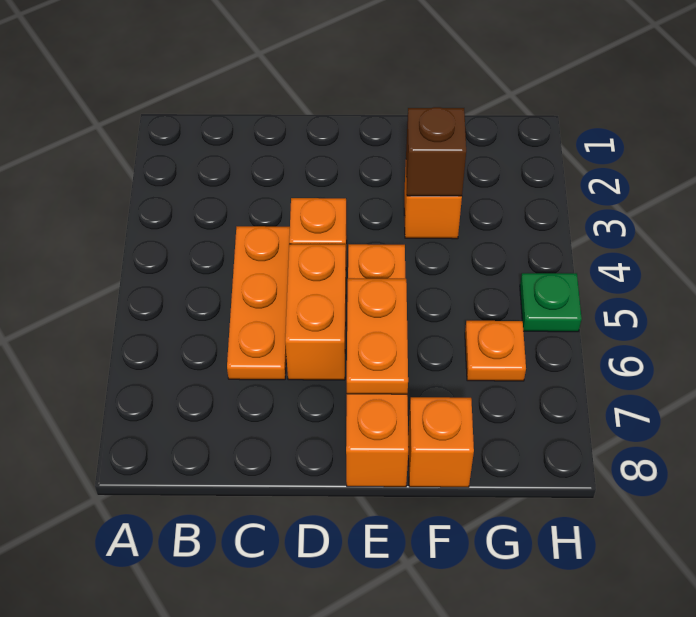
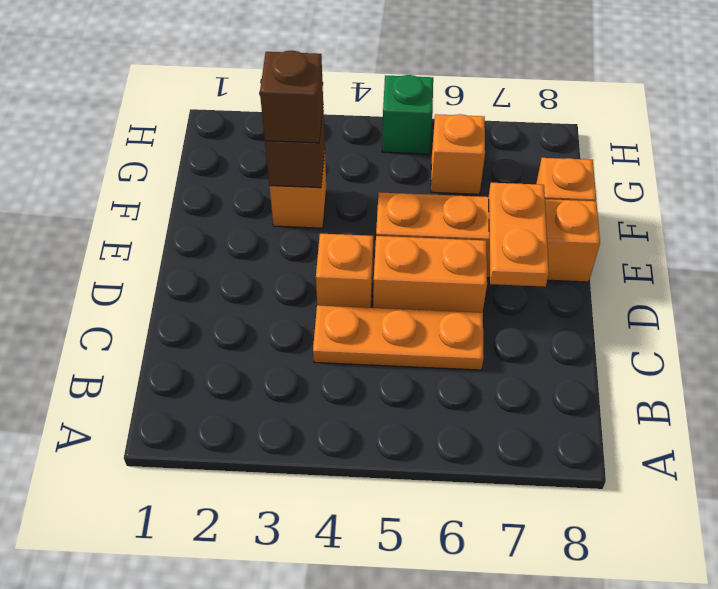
orange plate E6:E7 level 2 -> orange plate D7:E7 level 2
none -> brown brick F3 level 3
orange plate G6 level 1 -> orange brick G6 level 1
green plate H5 level 1 -> green brick H5 level 1

